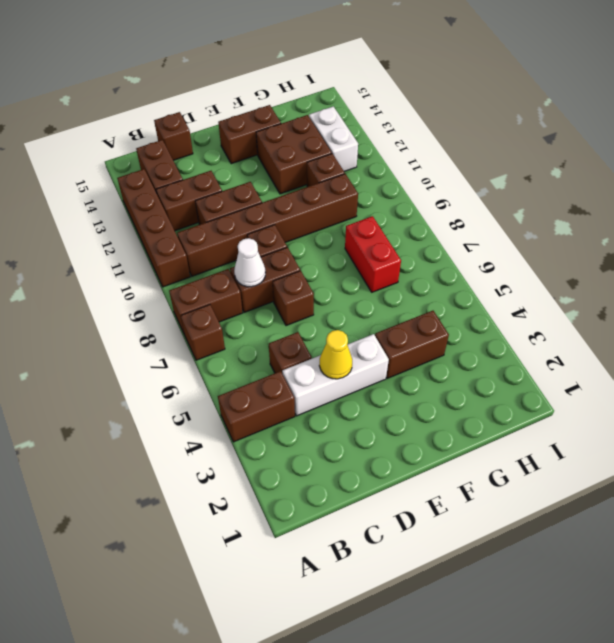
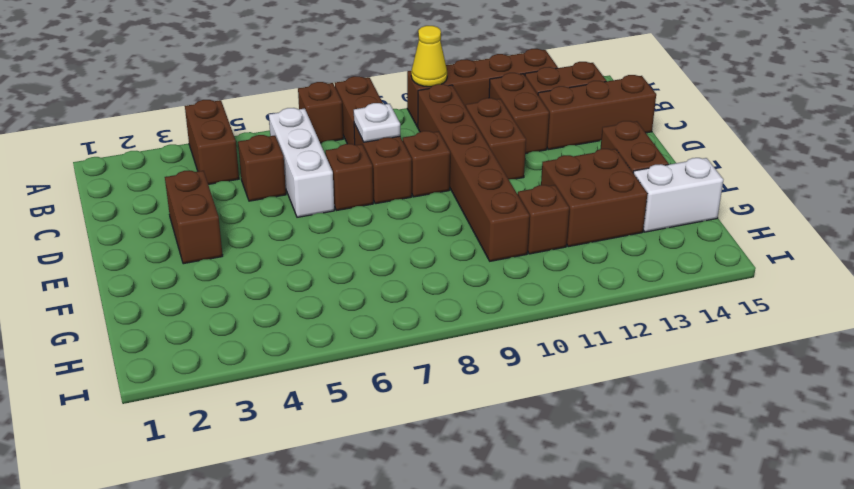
white brick C4:E4 level 1 -> white brick B6:D6 level 1
white cone C8 level 2 -> white plate C8 level 2
brown brick C15 level 1 -> brown brick C13:C15 level 1
yellow cone D4 level 2 -> yellow cone A10 level 2
brown brick F4:G4 level 1 -> brown brick D3:E3 level 1
red brick G7:G8 level 1 -> none
white brick H12:H13 level 1 -> white brick G14:G15 level 1

